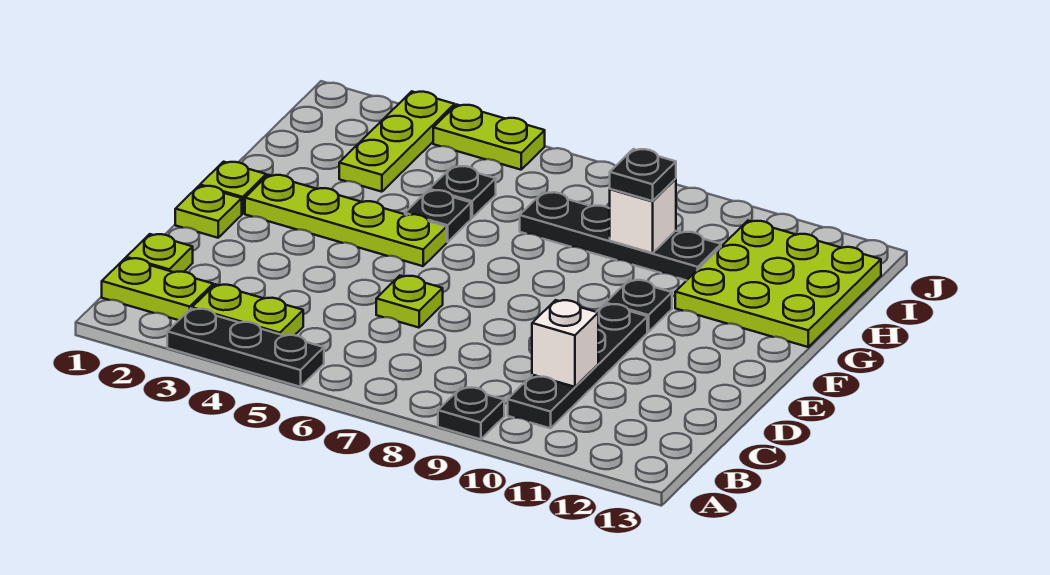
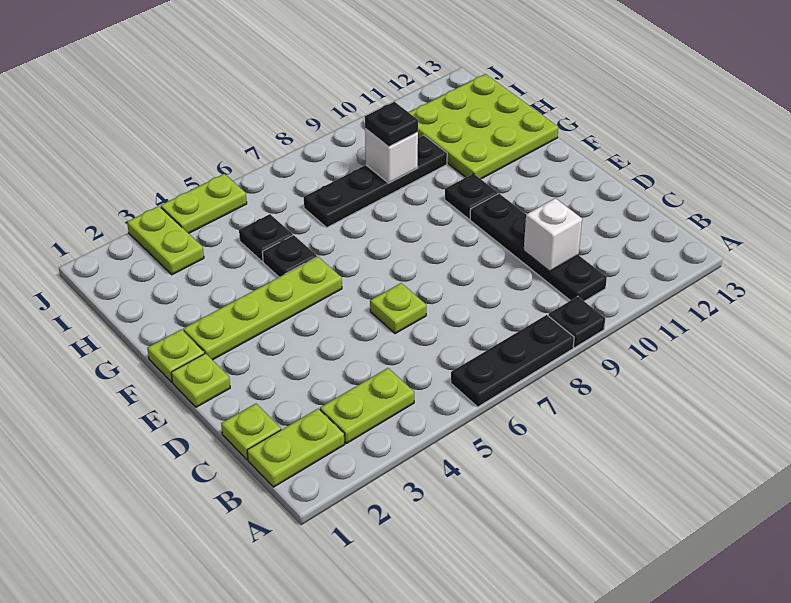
black plate A3:A5 level 1 -> black plate A6:A8 level 1
lime plate H3:J3 level 1 -> lime plate I3:J3 level 1

